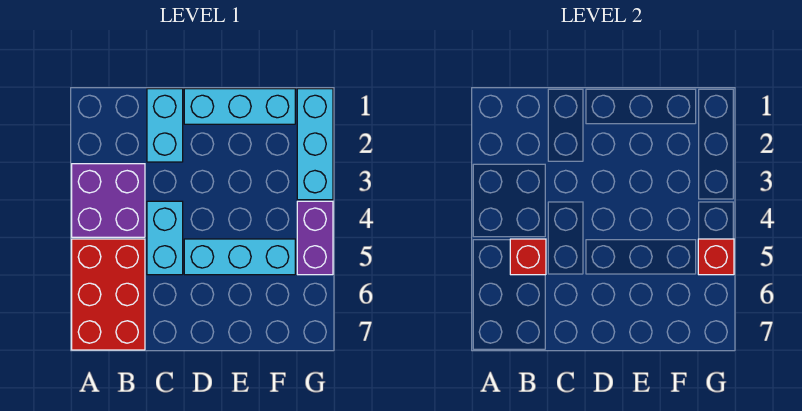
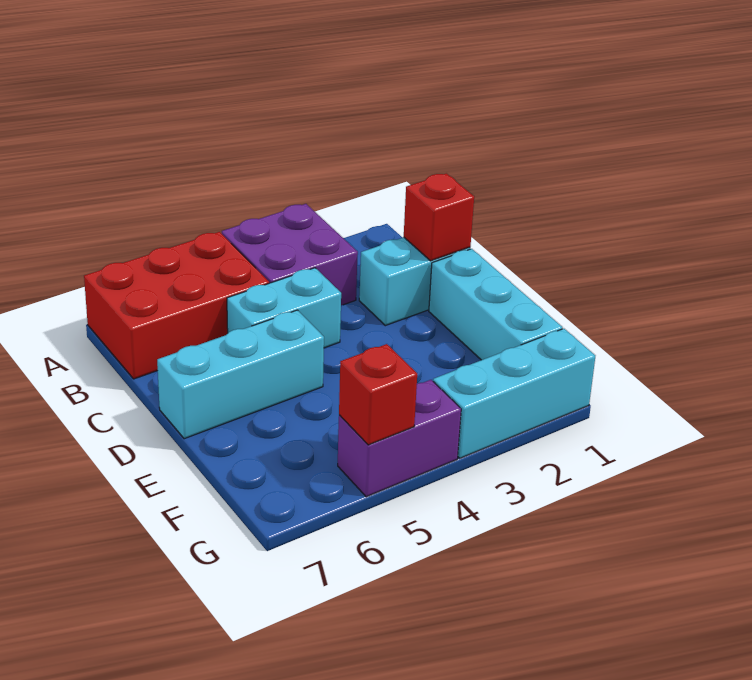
red brick B5 level 2 -> red brick C1 level 2
cyan brick D5:F5 level 1 -> cyan brick D5:D7 level 1

